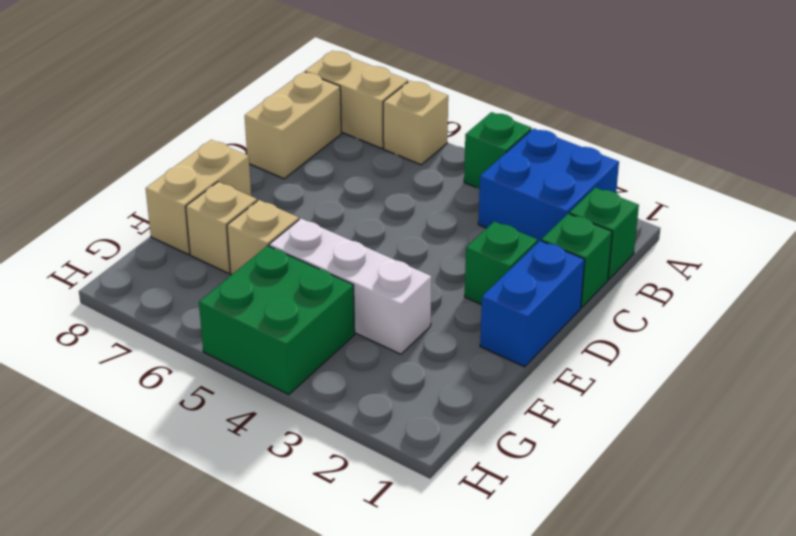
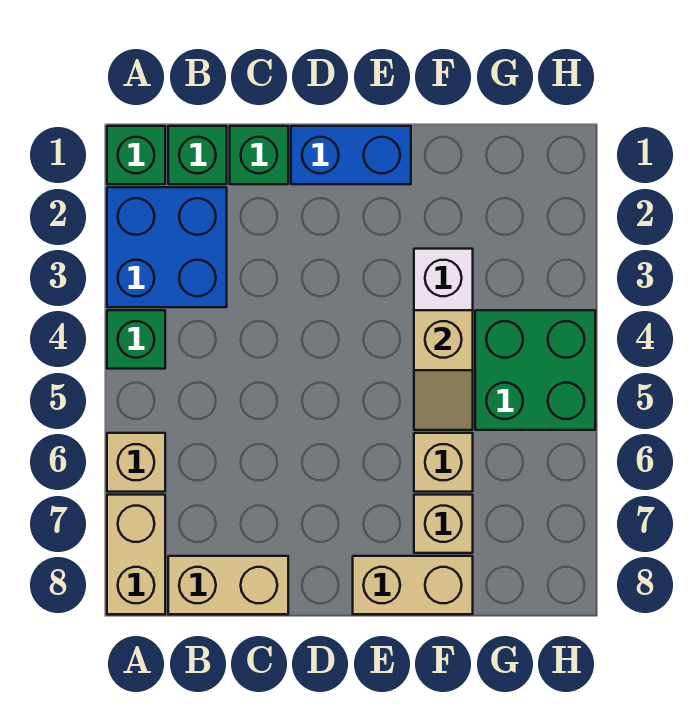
green brick D2 level 1 -> green brick A1 level 1
none -> tan slope F4:F5 level 2 top 4

